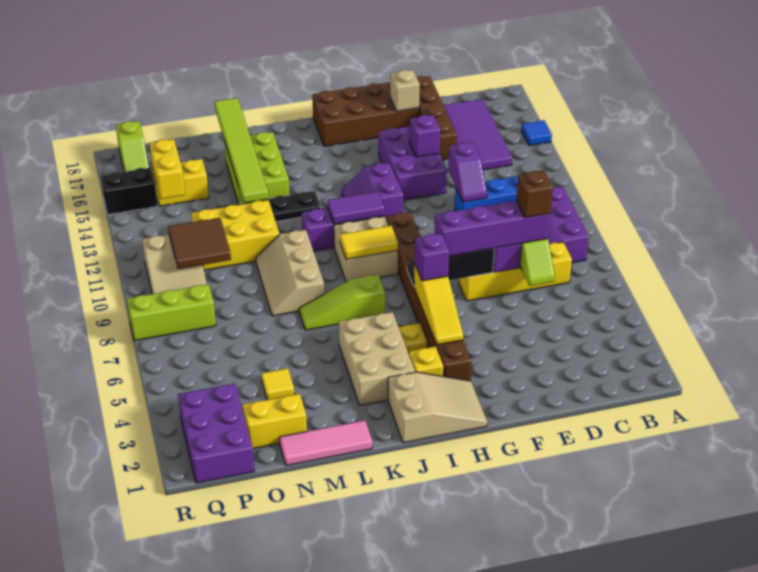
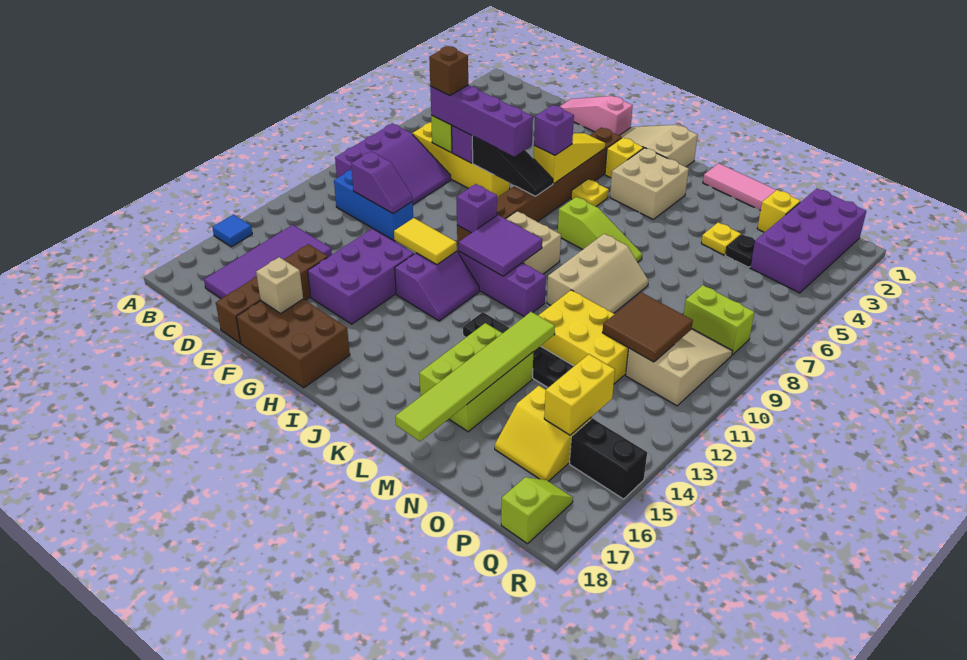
none -> pink slope E1:G1 level 1 top G
purple slope E11:E12 level 2 top 12 -> purple slope D11:E11 level 2 top D
purple brick F14 level 2 -> purple brick H10 level 2
brown brick F17:I18 level 1 -> brown brick F17:H18 level 1
yellow tile I9:J9 level 2 -> yellow tile G12:H12 level 2
purple tile I11:J11 level 2 -> purple tile I10:J11 level 2
tan brick J3:K5 level 1 -> tan brick J3:K4 level 1
yellow brick N2:O2 level 1 -> yellow brick O2 level 1
yellow tile N4 level 1 -> yellow plate N4 level 1
none -> black plate O4 level 1
purple brick P1:Q3 level 1 -> purple brick P1:Q4 level 1
lime brick P8:R8 level 1 -> lime brick P8:Q8 level 1

